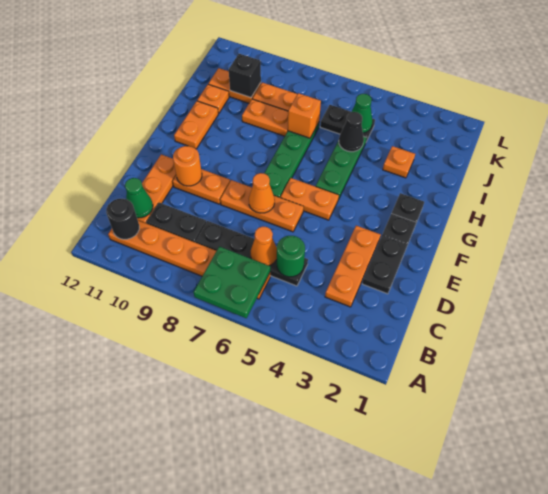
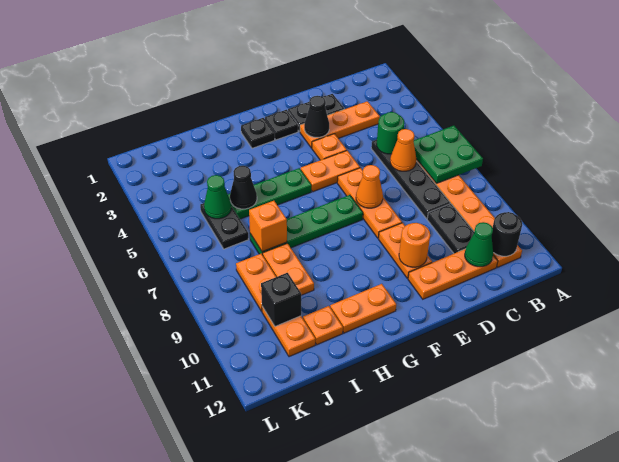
none -> black cone E3 level 2
orange plate F5:F6 level 1 -> orange plate E5:F5 level 1
orange plate I3 level 1 -> orange plate E4 level 1

